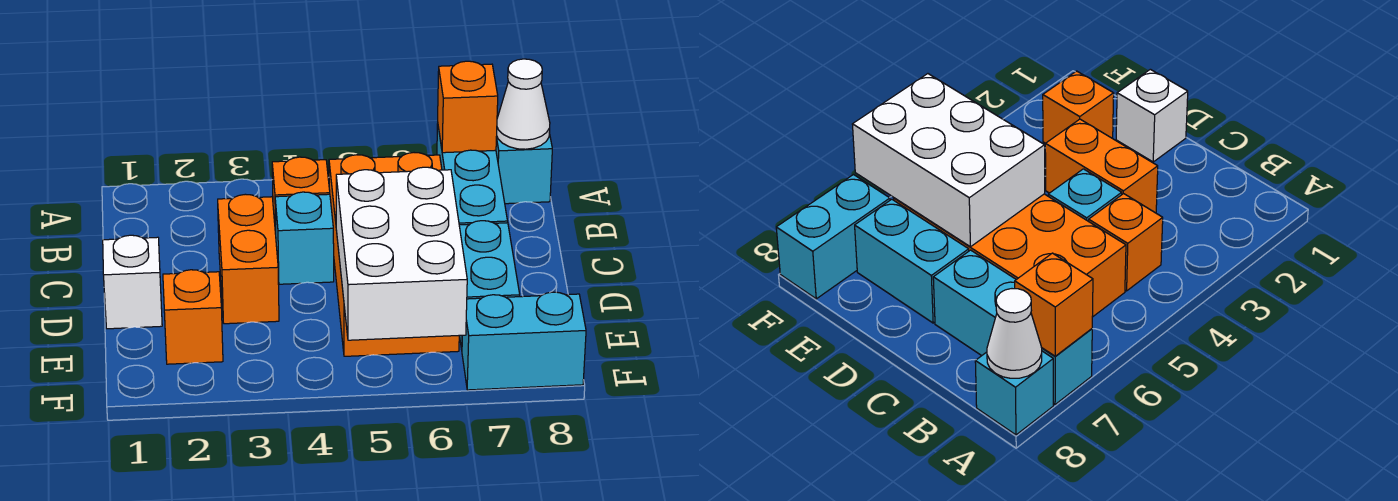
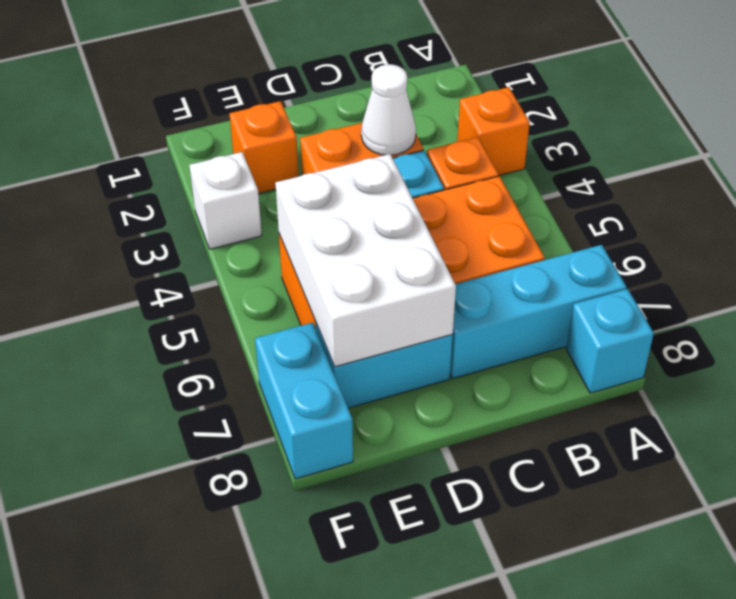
orange brick A7 level 2 -> orange brick A3 level 1
white cone A8 level 2 -> white cone C3 level 2
white brick D1 level 1 -> white brick F3 level 1
white brick D5:F6 level 2 -> white brick D5:E7 level 2

